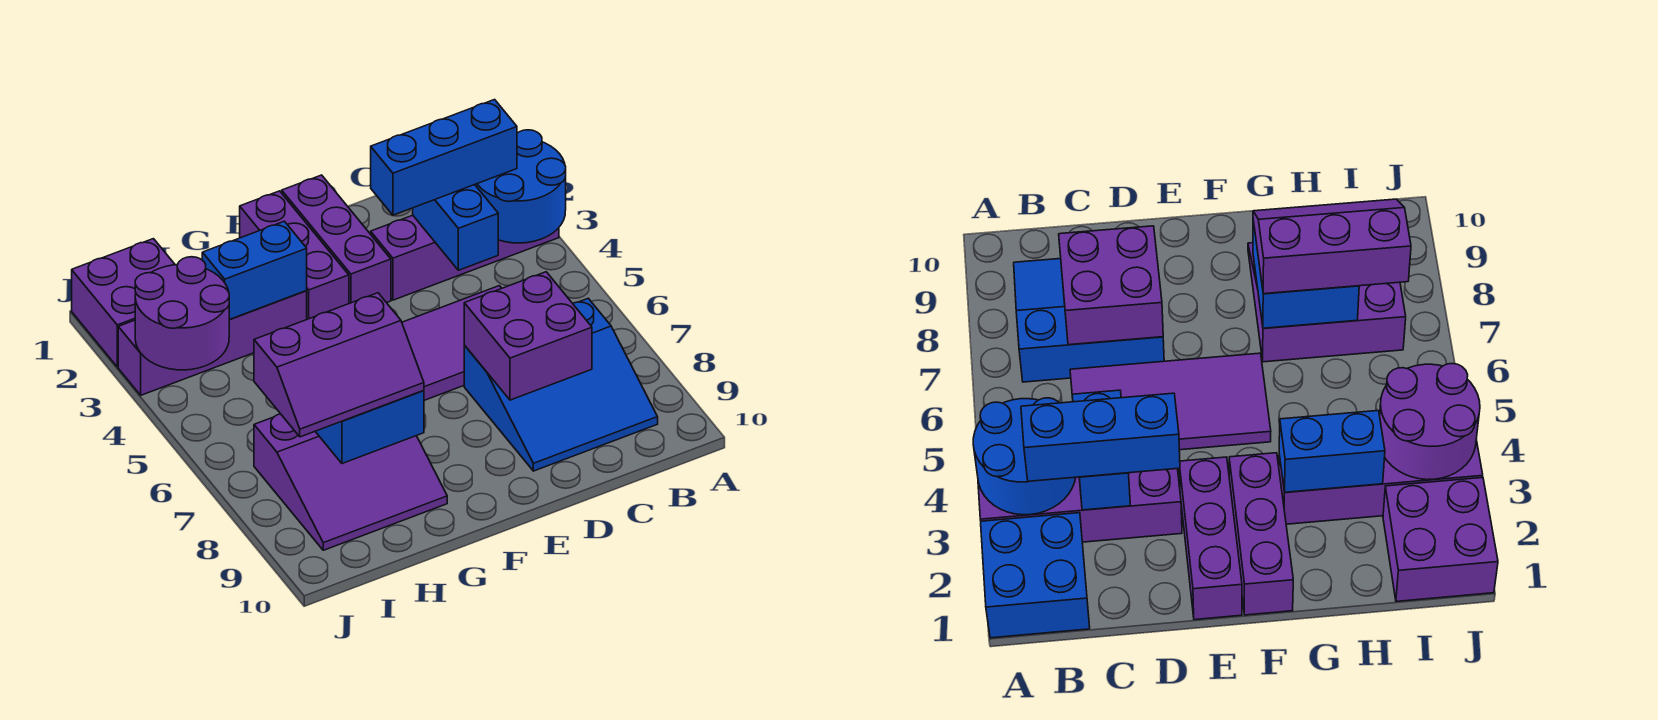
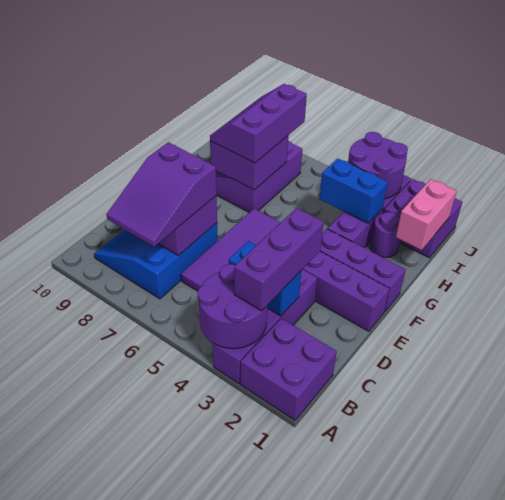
blue brick A1:B2 level 1 -> purple brick A1:B2 level 1
blue round brick A3:B4 level 2 -> purple round brick A3:B4 level 2
blue brick B3:D3 level 3 -> purple brick B3:D3 level 3
none -> purple slope B7:D8 level 3 top D
blue brick G3:H3 level 2 -> blue brick H3:H4 level 2
blue brick G7:H8 level 2 -> purple brick G7:H8 level 2
none -> pink brick H1:I1 level 2
none -> purple round brick H2 level 1

